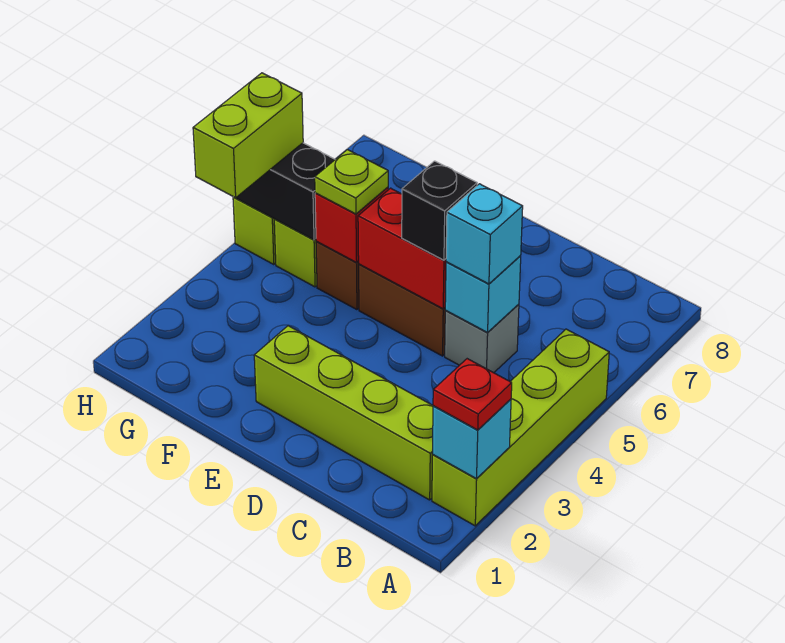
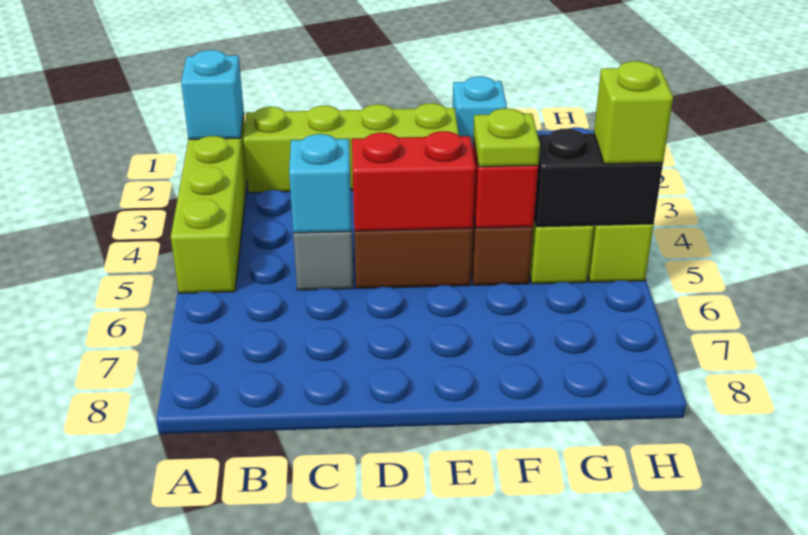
red plate A2 level 3 -> none
cyan brick C5 level 3 -> cyan brick F1 level 1
black brick D5 level 3 -> none
lime brick H4:H5 level 3 -> lime brick H5 level 3

